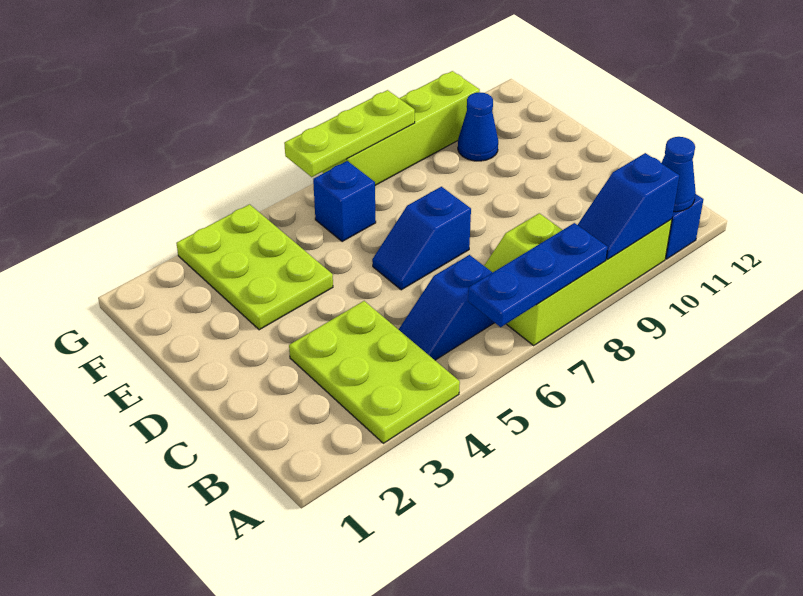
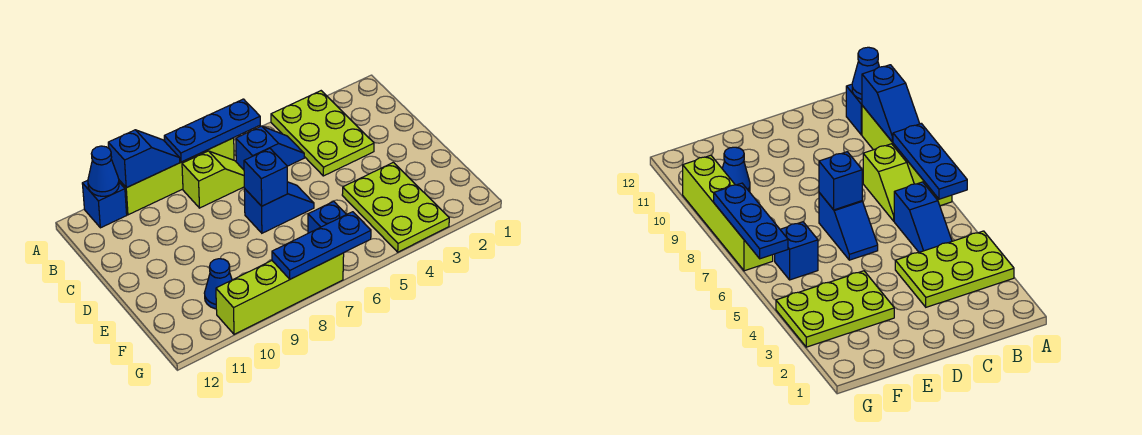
none -> blue brick D7 level 2
lime plate G6:G8 level 2 -> blue plate G6:G8 level 2

